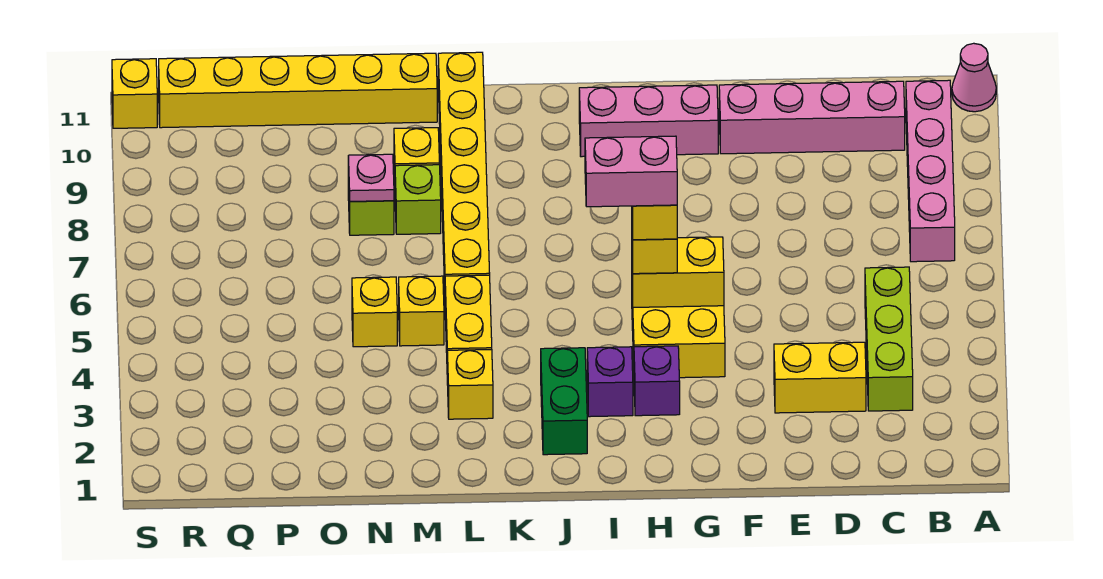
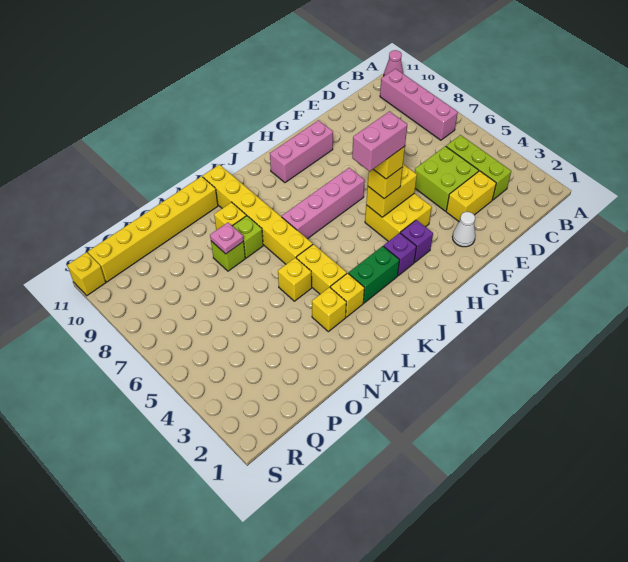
pink brick C10:F10 level 1 -> pink brick H7:K7 level 1
none -> lime brick D4:E5 level 1
none -> white cone F2 level 1
green brick J2:J3 level 1 -> green brick J3:K3 level 1
yellow brick N5 level 1 -> yellow brick M3 level 1

